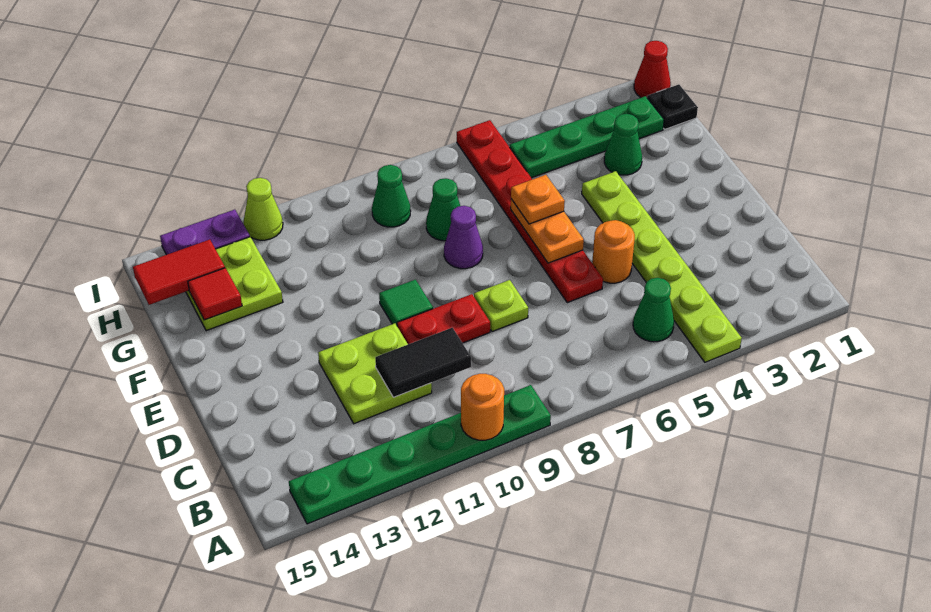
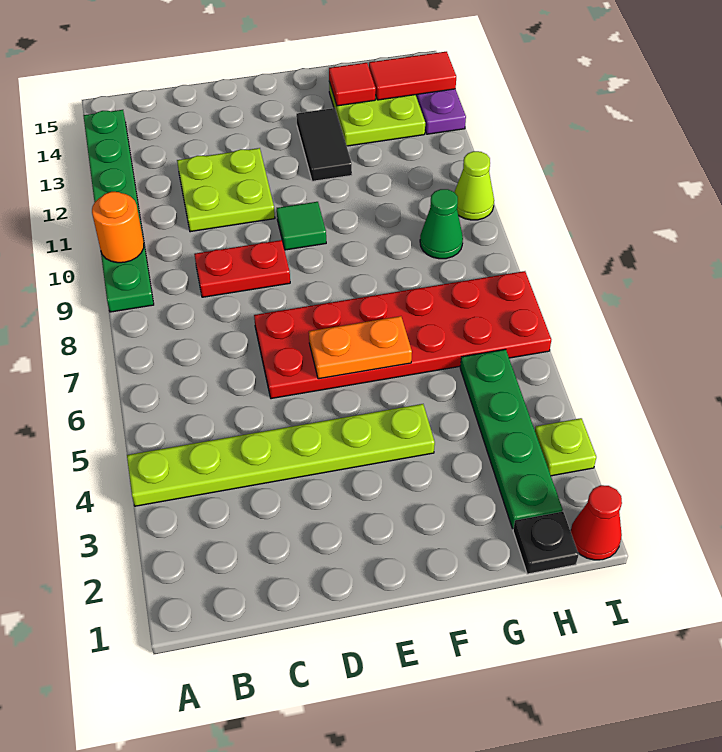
green cone B5 level 1 -> none
black tile C10:C11 level 2 -> black tile F12:F13 level 1
orange round brick D5 level 1 -> none
red plate D6:I6 level 1 -> red plate D6:I7 level 1
lime plate D8 level 1 -> lime plate I3 level 1
red plate D9:D10 level 1 -> red plate C9:D9 level 1
orange plate F6 level 3 -> none
purple cone F8 level 1 -> none
green cone G3 level 1 -> none
green cone G8 level 1 -> none
red tile H14:H15 level 2 -> red tile H14:I14 level 2
lime cone I12 level 1 -> lime cone I10 level 1

